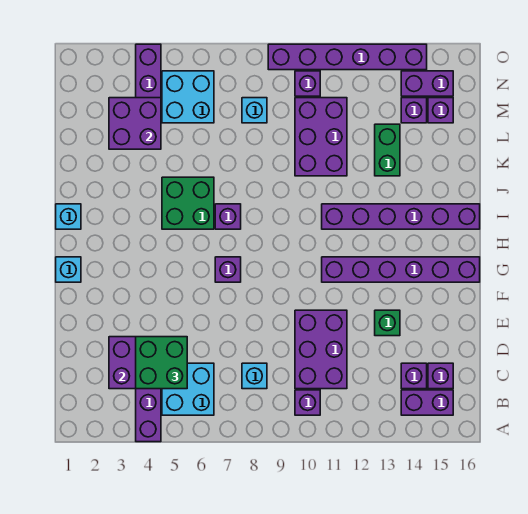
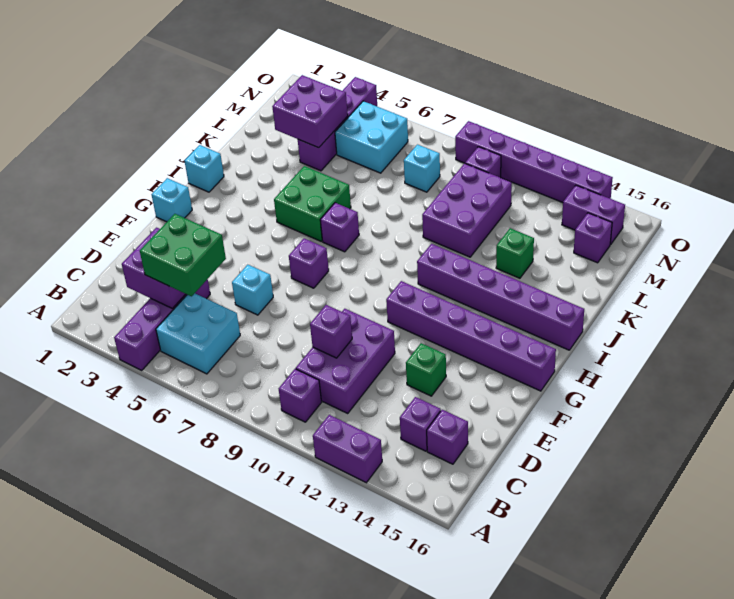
purple brick B14:B15 level 1 -> purple brick A12:A13 level 1
cyan brick C8 level 1 -> cyan brick E6 level 1
green brick K13:L13 level 1 -> green brick K13 level 1
purple brick M14 level 1 -> purple brick D10 level 2

